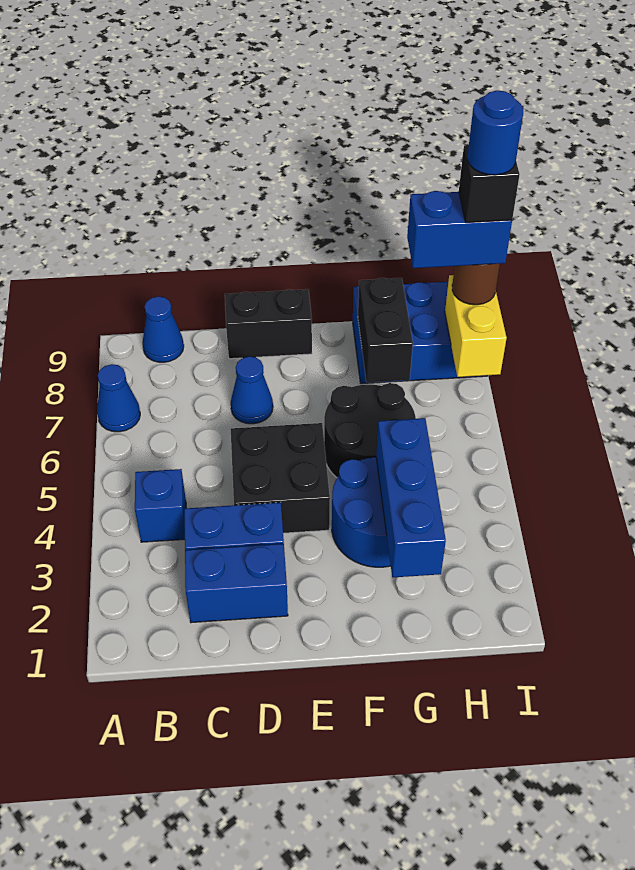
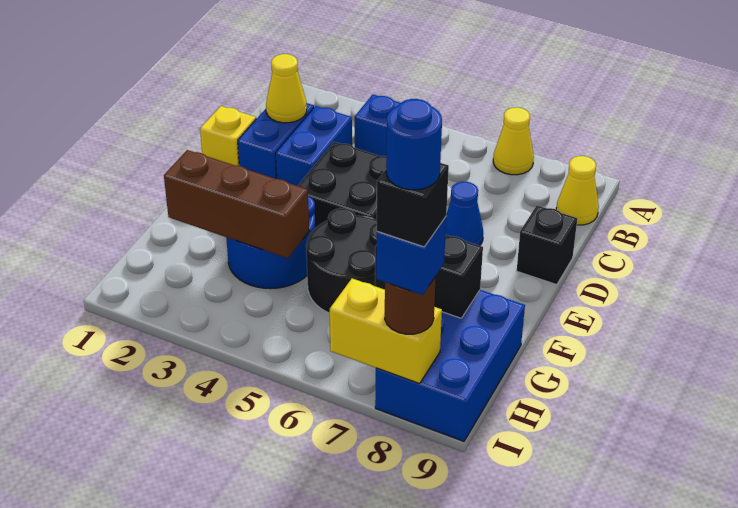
blue cone A7 level 1 -> yellow cone A7 level 1
blue cone B9 level 1 -> yellow cone B9 level 1
none -> yellow cone C2 level 2
none -> yellow brick D1 level 1
black brick D9:E9 level 1 -> black brick D9 level 1
blue brick G2:G4 level 2 -> brown brick G2:G4 level 2
blue brick H8:I8 level 4 -> blue brick I8 level 4

